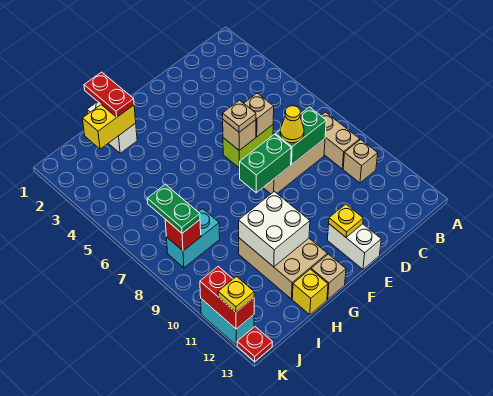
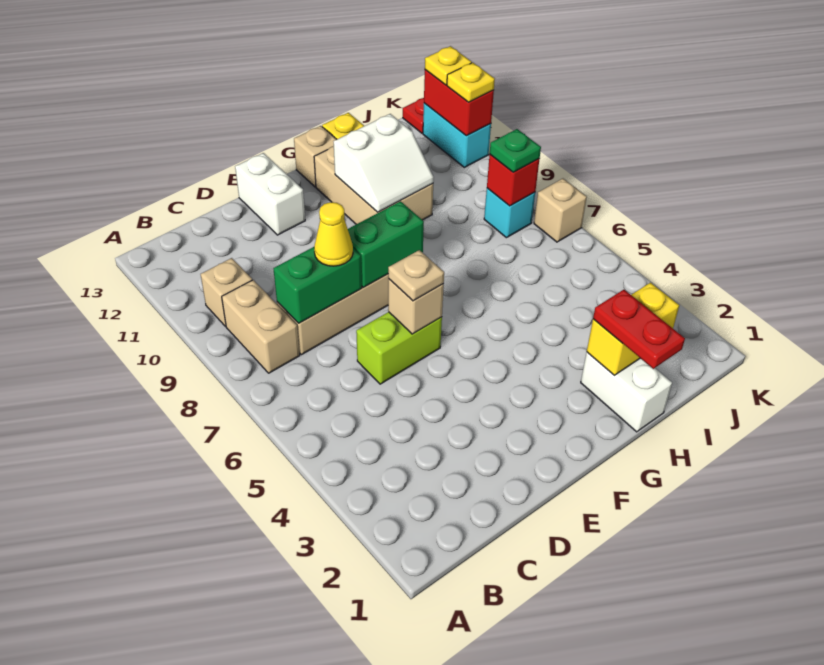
tan brick D6 level 2 -> tan brick K7 level 1
yellow plate E12 level 2 -> yellow plate K11 level 3
white brick G10:H11 level 2 -> white slope G10:H11 level 2 top 11
cyan brick I8:J8 level 1 -> cyan brick J8 level 1
green plate J7:J8 level 3 -> green plate J8 level 3

